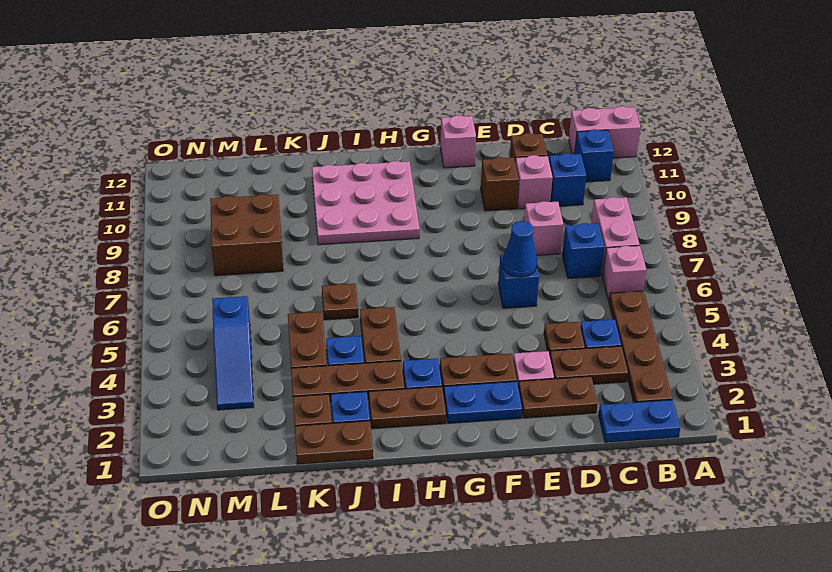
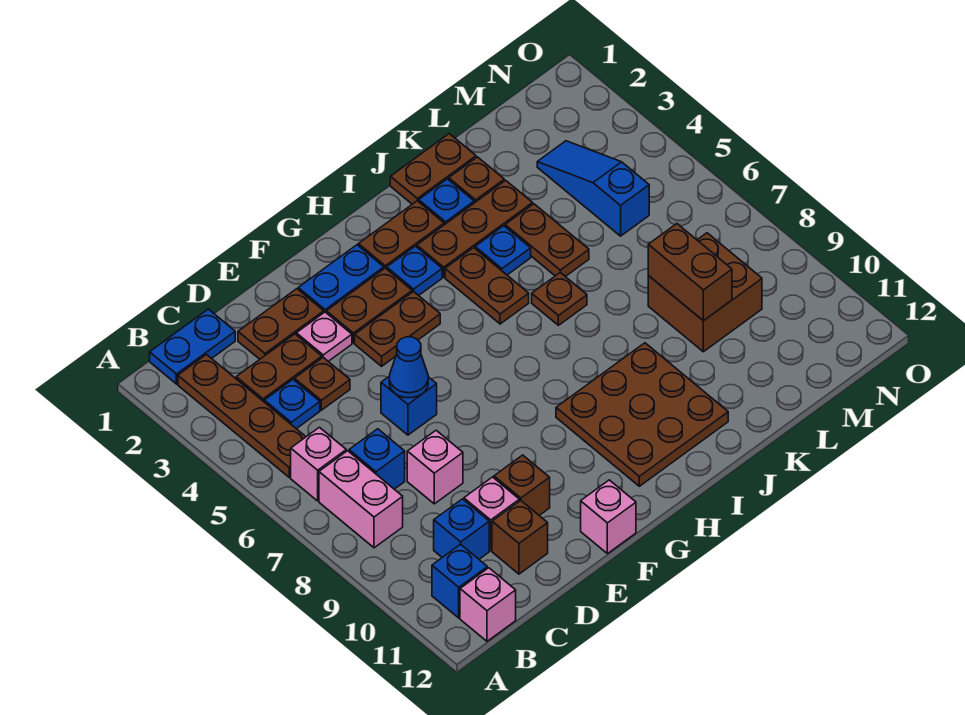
pink brick A12:B12 level 1 -> pink brick B12 level 1
none -> brown plate F4:G4 level 1
pink plate H9:J11 level 1 -> brown plate H9:J11 level 1
none -> brown brick L8:L9 level 2

